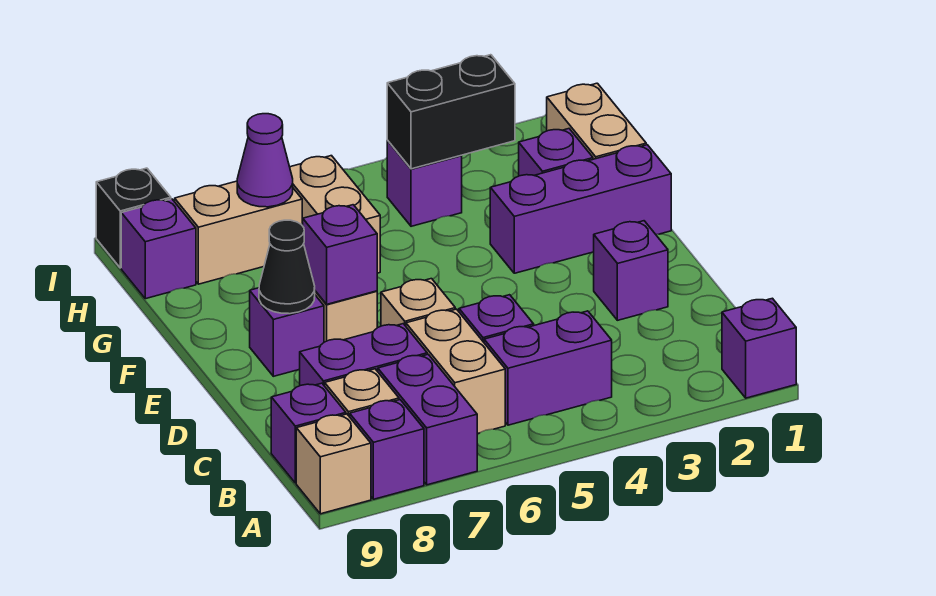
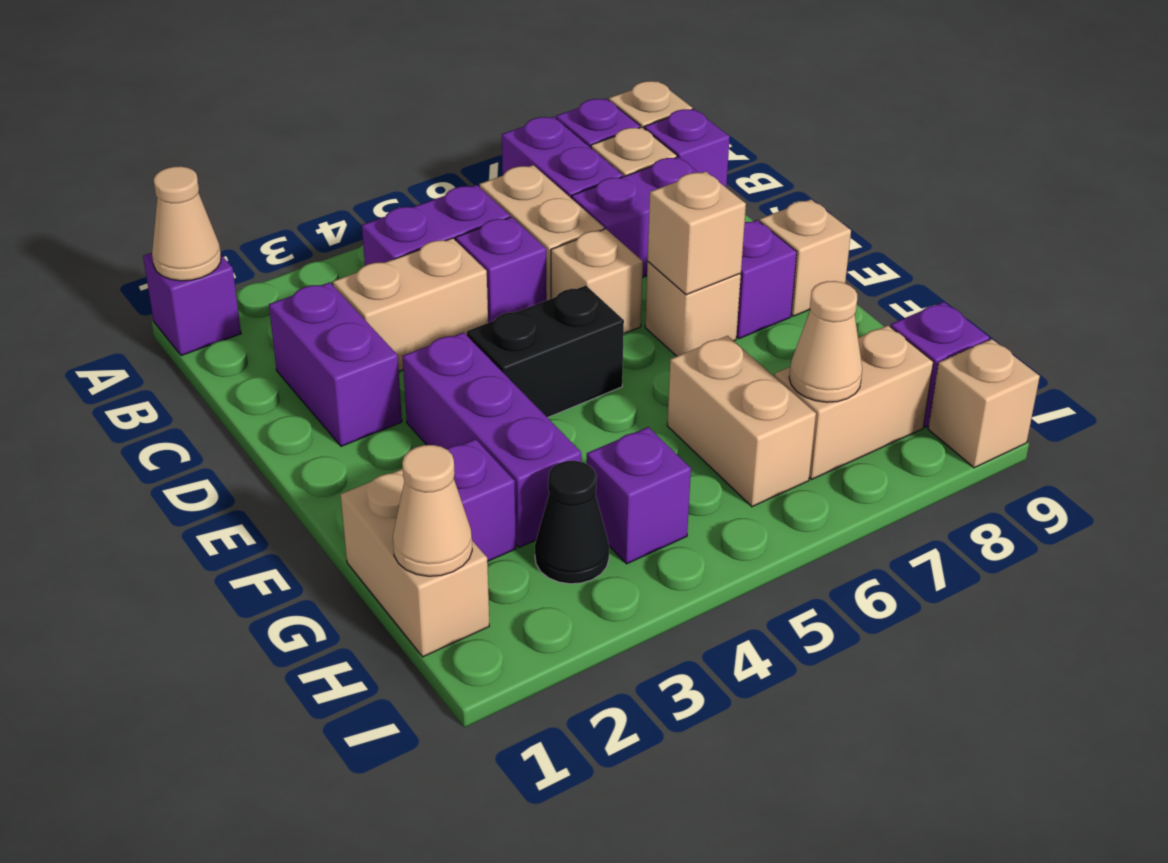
none -> tan cone A1 level 2
none -> tan brick C3:C4 level 1
purple brick D2 level 1 -> purple brick C2:D2 level 1
purple brick E7 level 2 -> tan brick E7 level 2
black cone E8 level 2 -> black cone H3 level 1
none -> tan brick E9 level 1
purple brick F1:F3 level 1 -> purple brick E3:G3 level 1
none -> tan cone H1 level 2
black brick H3:H4 level 2 -> black brick E4:E5 level 1
purple cone H7 level 2 -> tan cone H7 level 2
black brick I9 level 1 -> tan brick I9 level 1

